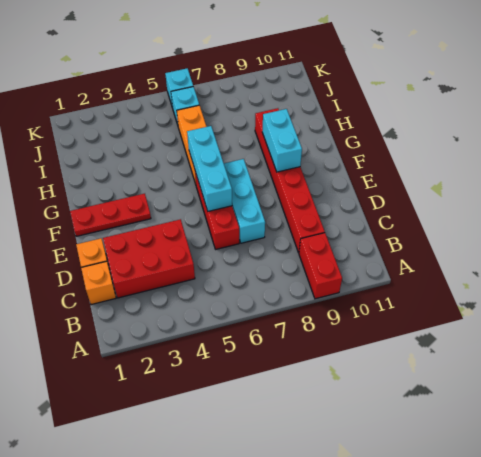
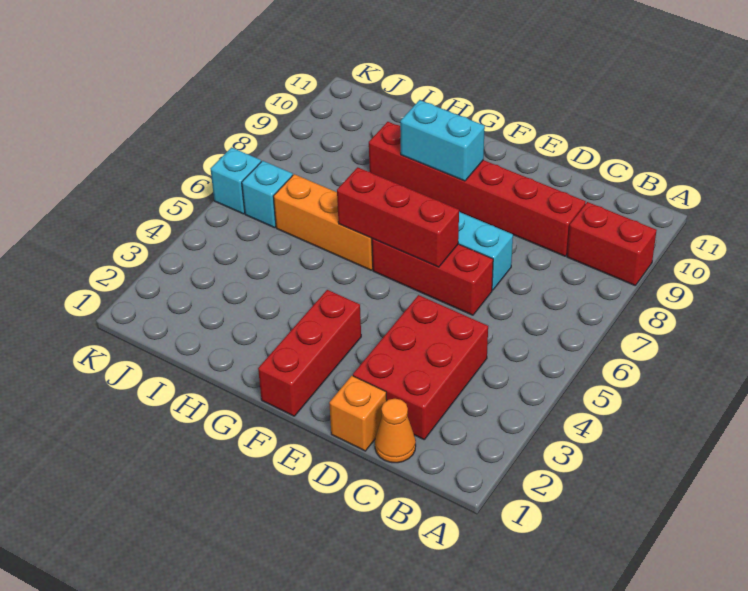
orange brick C1 level 1 -> orange cone C1 level 1
cyan brick E6:G6 level 2 -> red brick E6:G6 level 2
red plate F1:F3 level 1 -> red brick F1:F3 level 1

